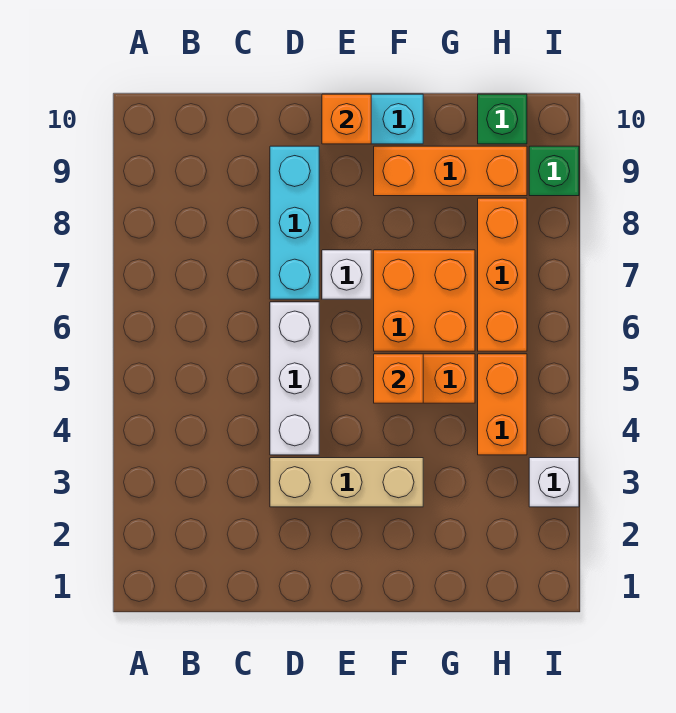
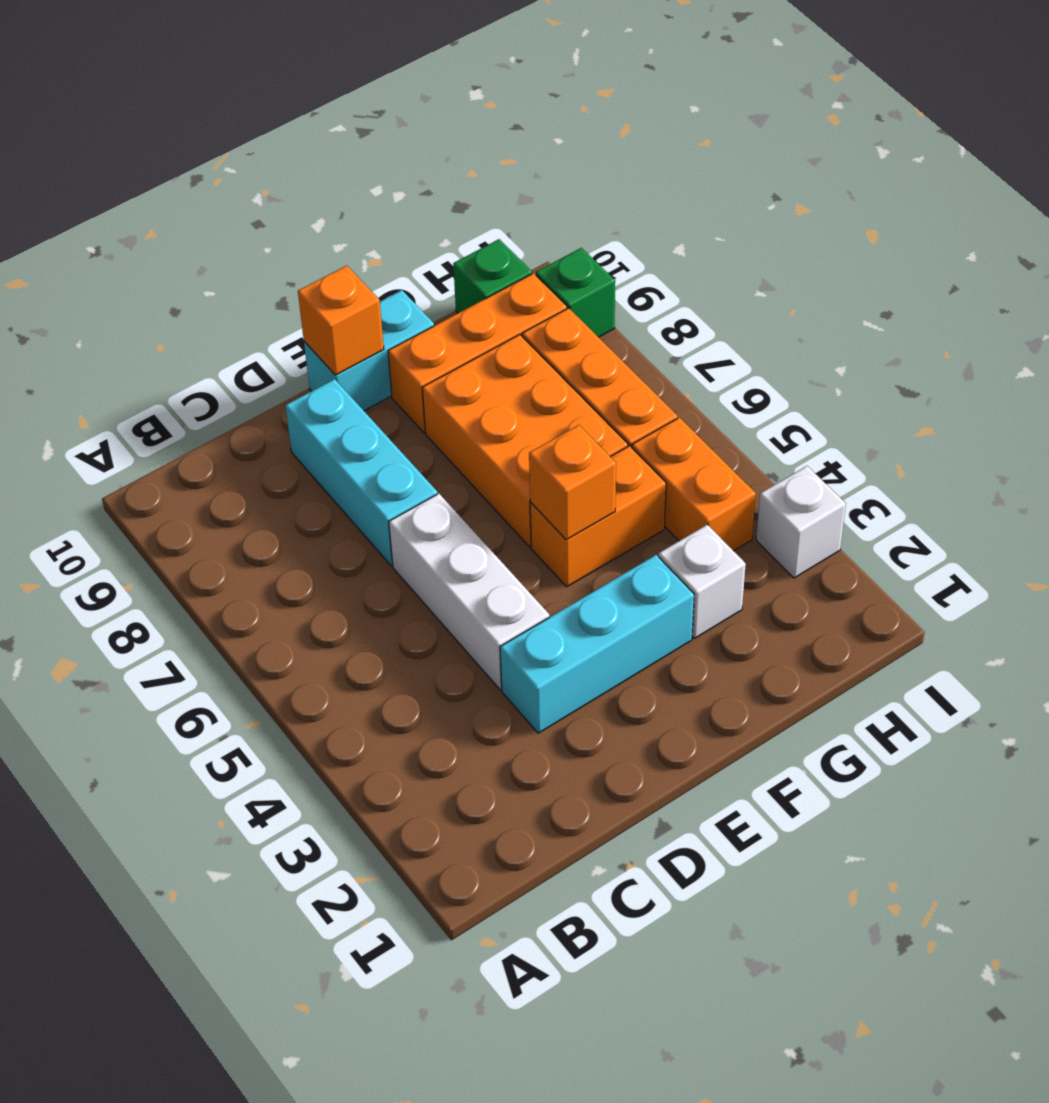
tan brick D3:F3 level 1 -> cyan brick D3:F3 level 1
white brick E7 level 1 -> white brick G3 level 1
orange brick F6:G7 level 1 -> orange brick F6:G8 level 1

